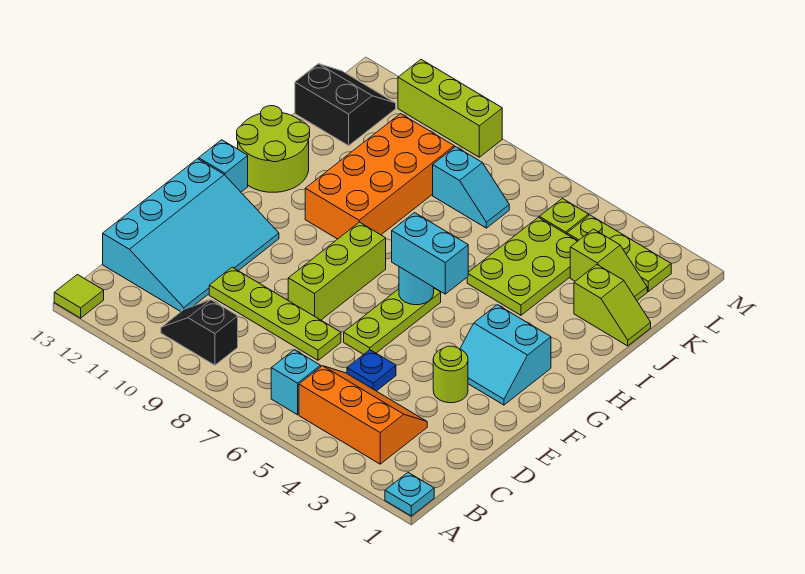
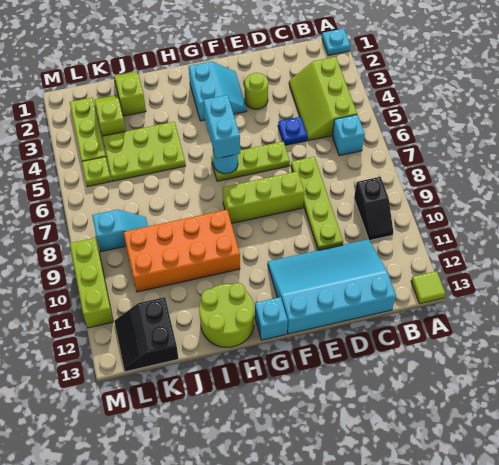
orange slope B3:C5 level 1 top B -> lime slope B3:C5 level 1 top B
cyan slope K7:K8 level 1 top 8 -> cyan slope K8:L8 level 1 top L

